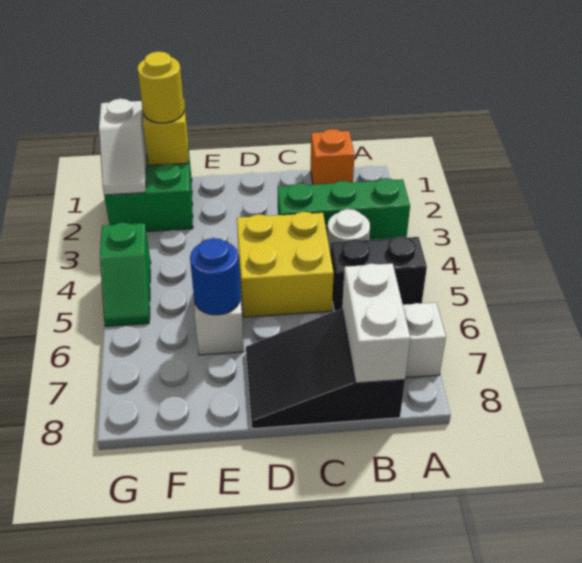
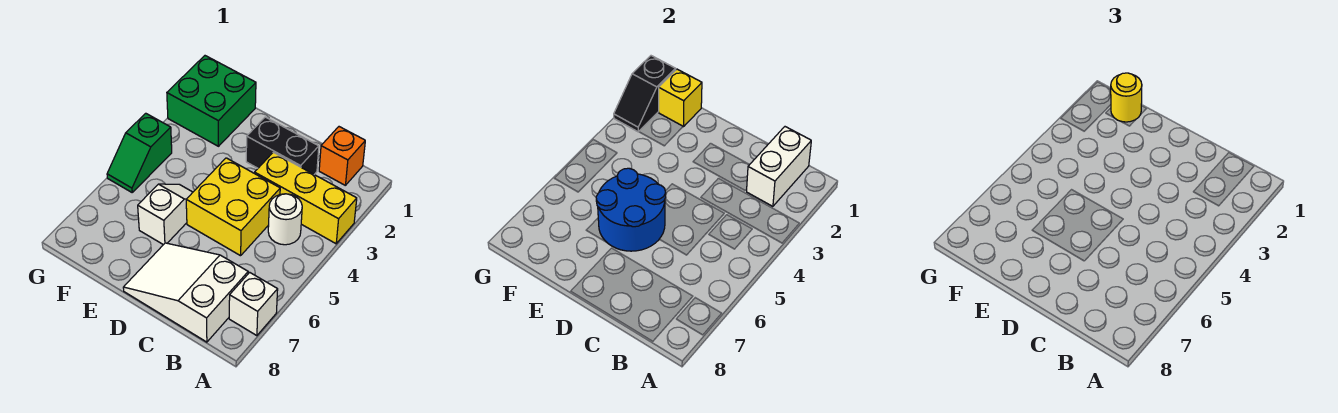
green brick A3:C3 level 1 -> yellow brick A3:C3 level 1
black brick A5:B5 level 1 -> black brick C2:D2 level 1
black slope B7:D8 level 1 top B -> white slope B7:D8 level 1 top B
white brick B7:B8 level 2 -> white brick B1:B2 level 2
blue round brick E6 level 2 -> blue round brick D5:E6 level 2
white slope G1:G2 level 2 top 1 -> black slope G1:G2 level 2 top 1

